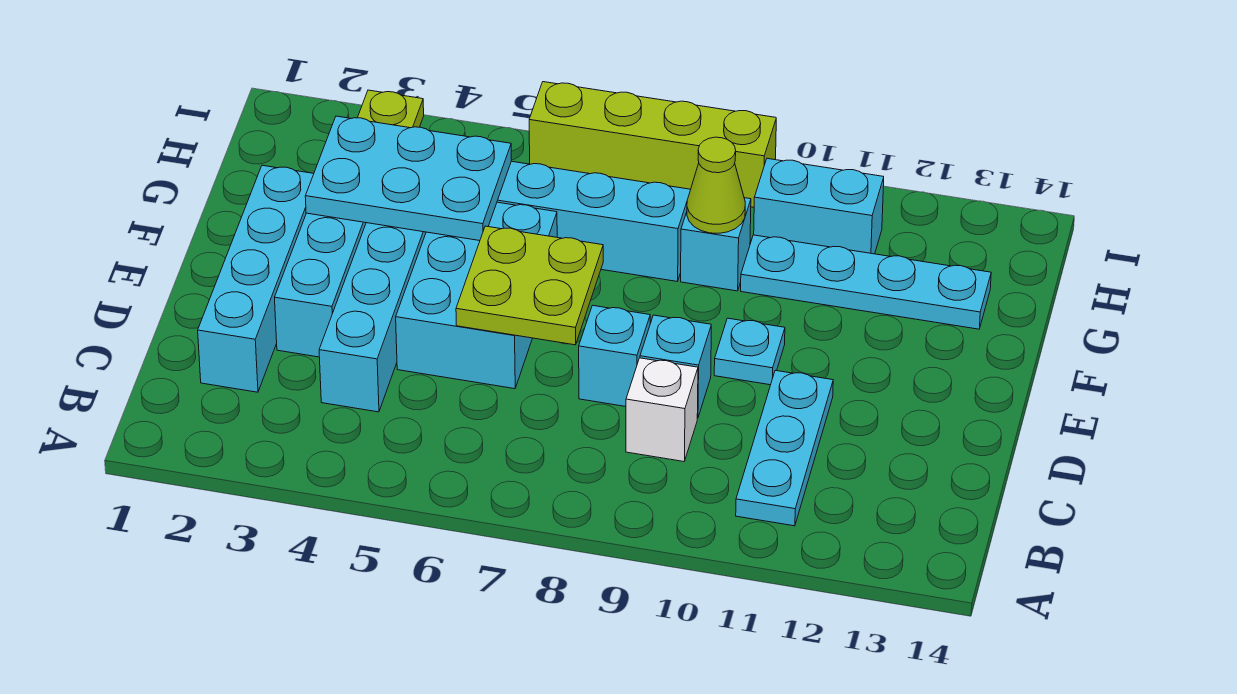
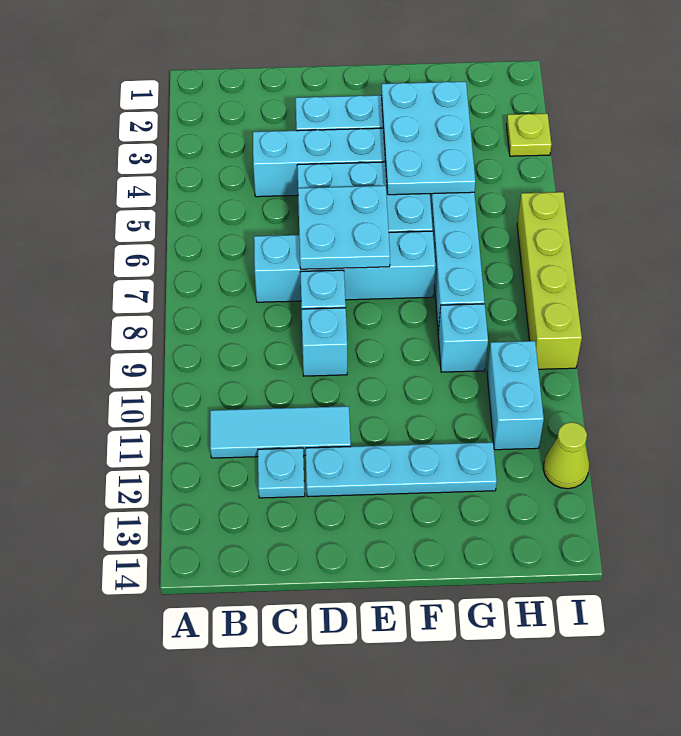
cyan plate B11:D11 level 1 -> cyan tile B11:D11 level 1
cyan brick C2:F2 level 1 -> cyan brick C7:F7 level 1
white brick C9 level 1 -> none
lime plate D6:E7 level 2 -> cyan plate D6:E7 level 2
cyan plate E10 level 1 -> cyan plate C12 level 1
lime cone G9 level 2 -> lime cone I12 level 1
cyan plate G10:G13 level 1 -> cyan plate D12:G12 level 1

